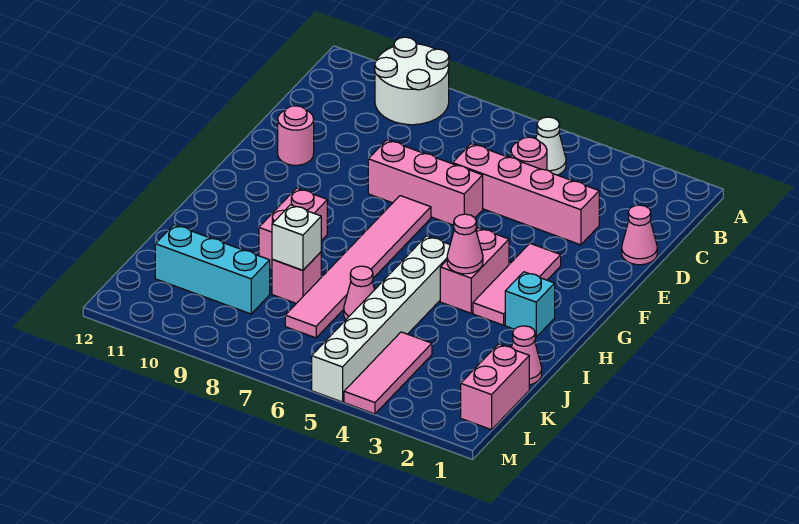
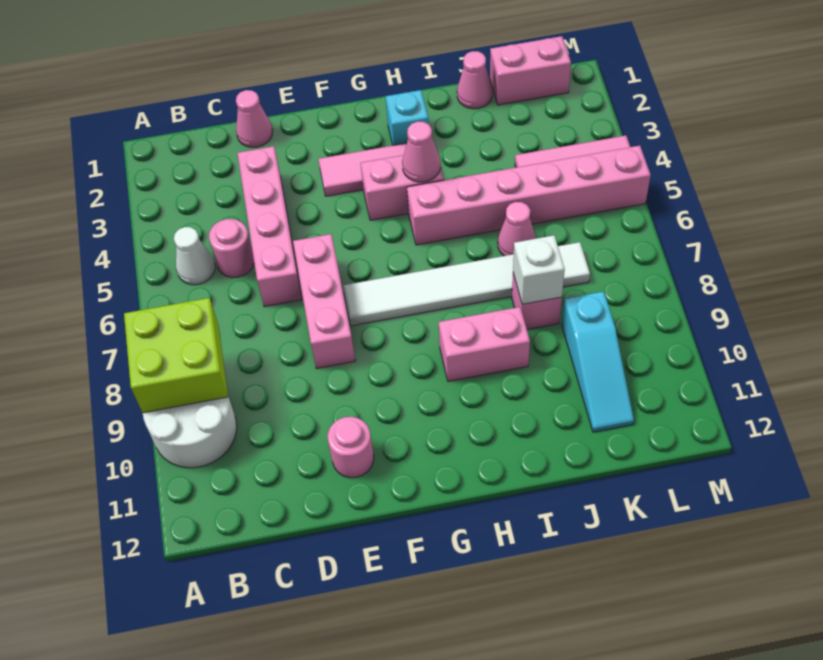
none -> lime brick A8:B9 level 2
pink tile F7:K7 level 1 -> white tile F7:K7 level 1
white brick H5:M5 level 1 -> pink brick H5:M5 level 1
cyan brick K9:K11 level 1 -> cyan slope K9:K11 level 1 top 9

